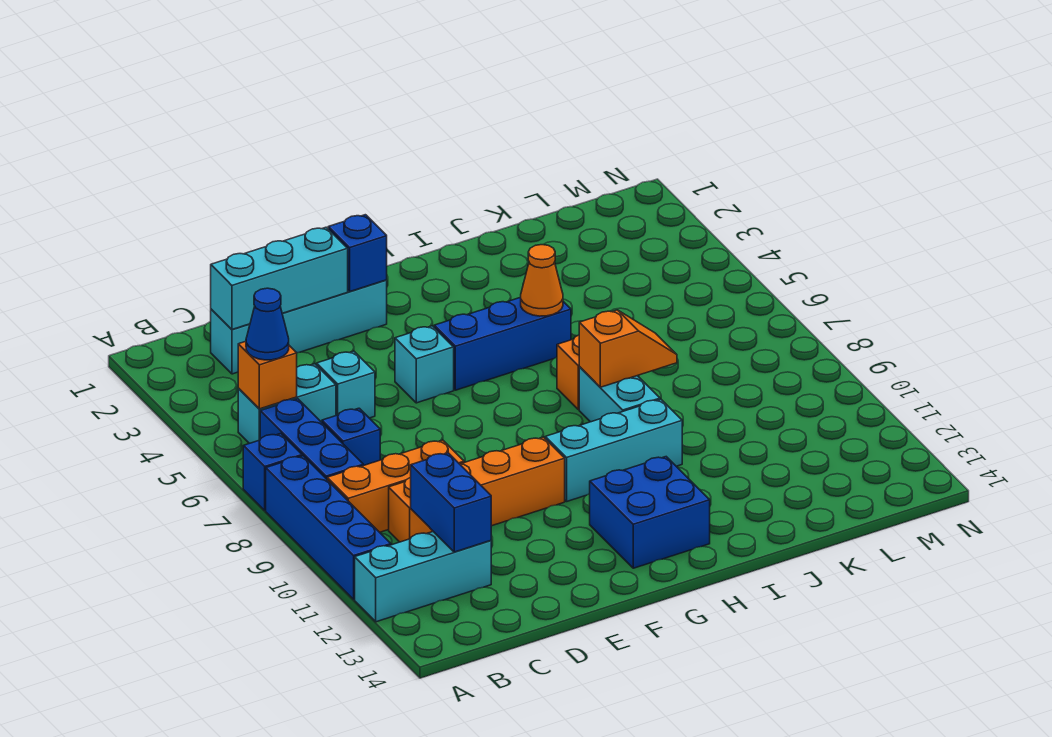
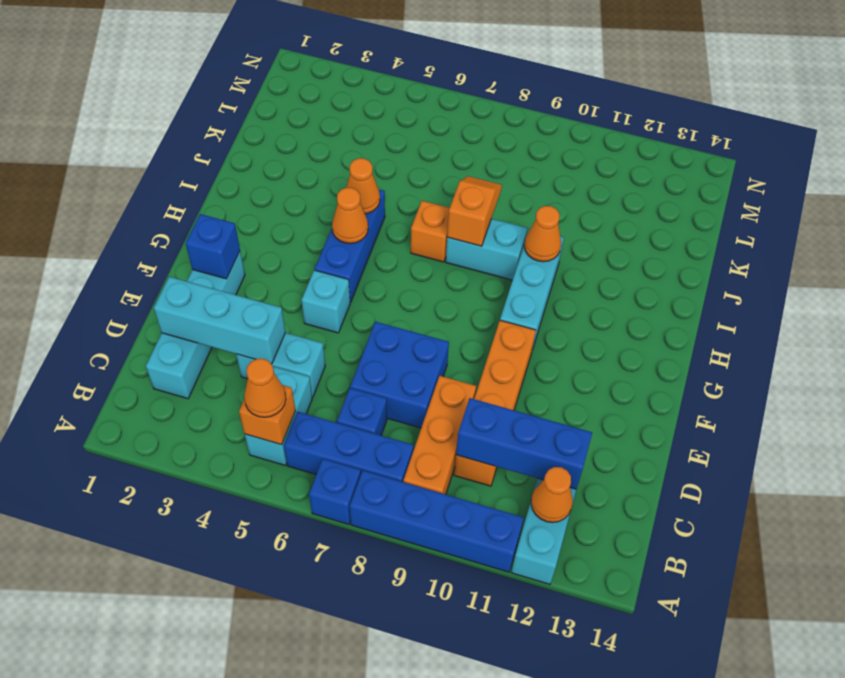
blue cone B5 level 3 -> orange cone B5 level 3
none -> orange cone B12 level 2
cyan brick C2:E2 level 2 -> cyan brick D2:D4 level 2
blue brick C11:C12 level 2 -> blue brick C10:C12 level 2
cyan brick D5 level 1 -> cyan brick D4:D5 level 1
blue brick G12:H13 level 1 -> blue brick D7:E8 level 1
none -> orange cone H5 level 2
none -> orange cone I10 level 2

